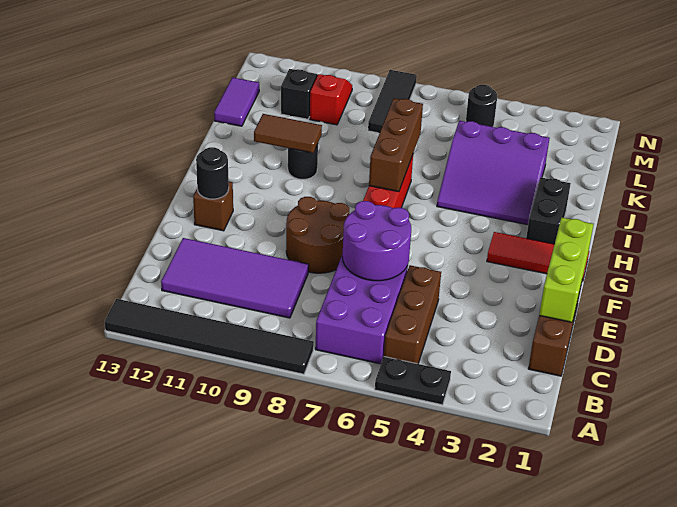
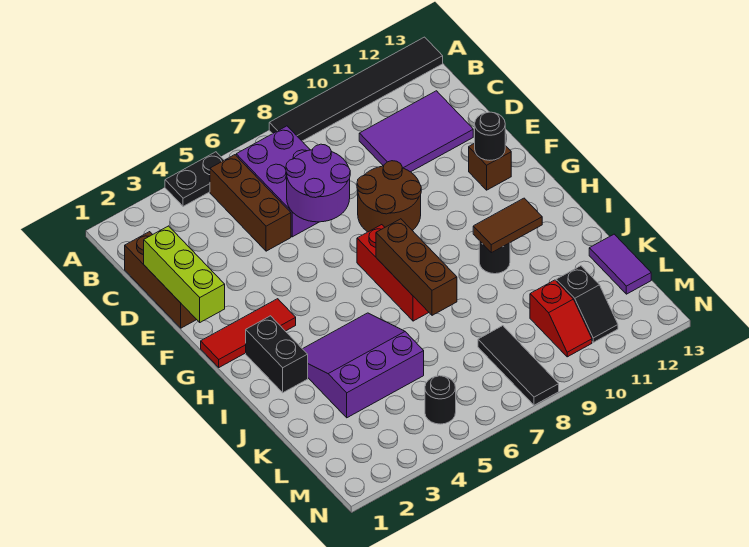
purple tile C9:D12 level 1 -> purple tile C10:D12 level 1

